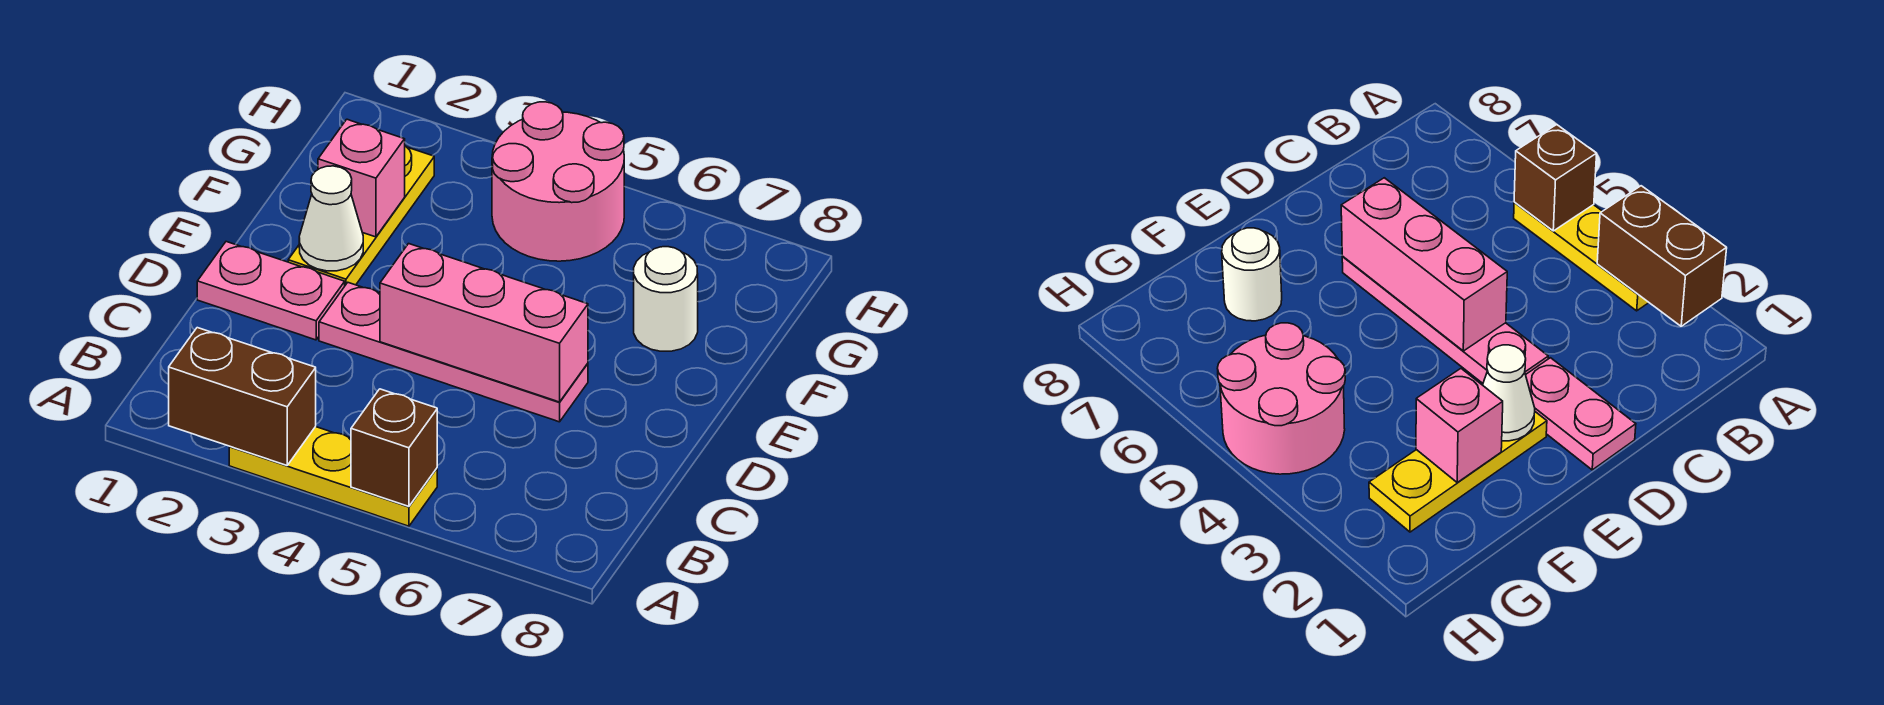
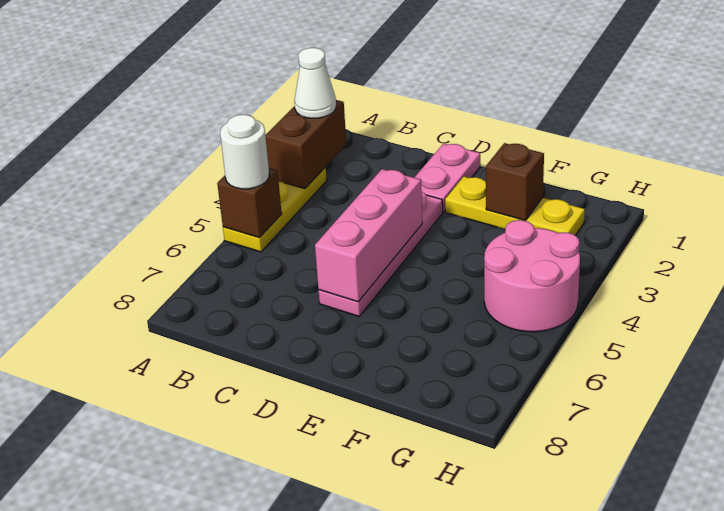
white cone E2 level 2 -> white cone A2 level 3
pink brick F2 level 2 -> brown brick F2 level 2
white round brick F7 level 1 -> white round brick A5 level 3

